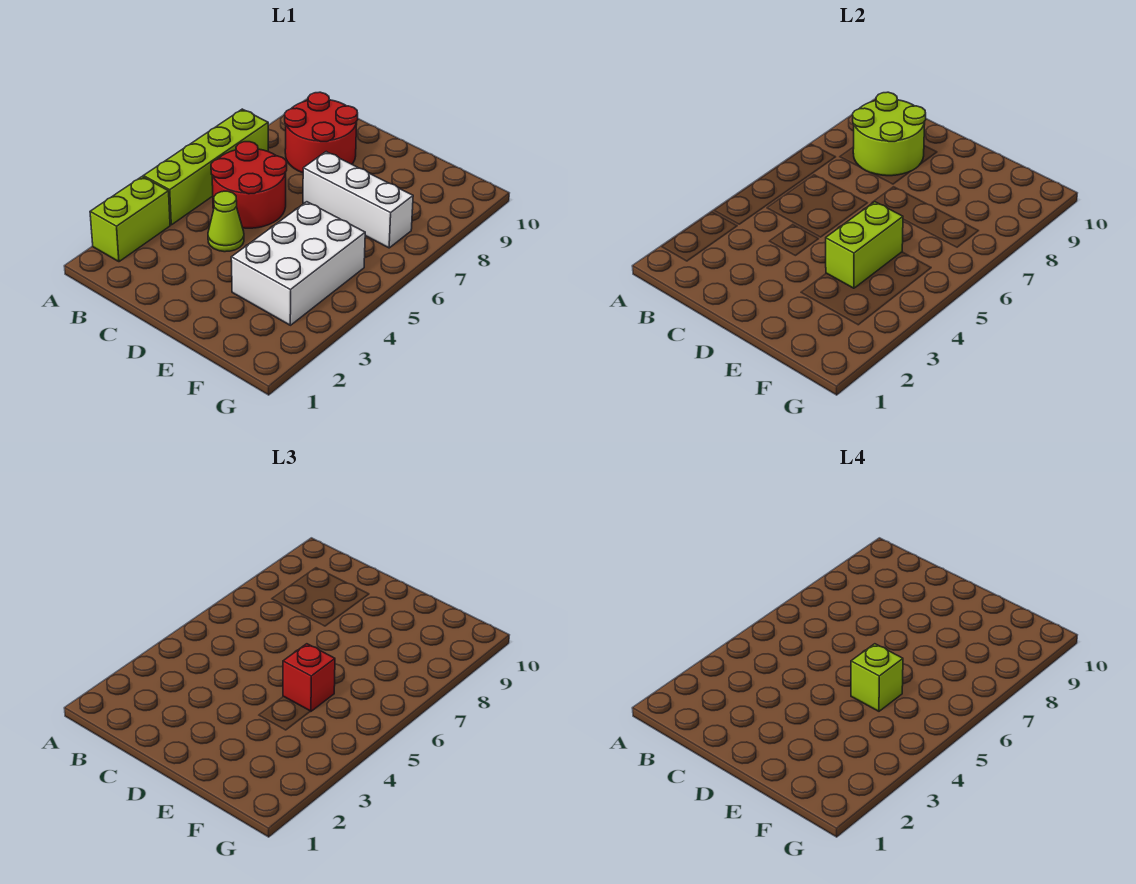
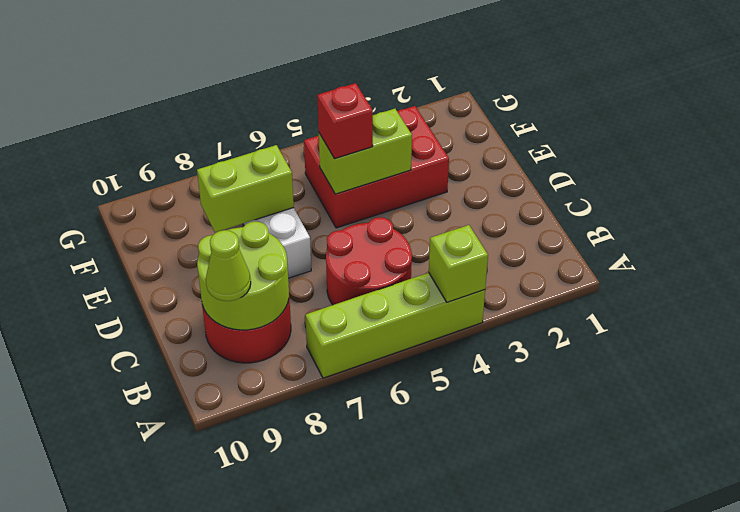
lime brick A2:A3 level 1 -> lime brick E7:E8 level 2
lime cone C4 level 1 -> lime cone B9 level 3
white brick E3:F5 level 1 -> red brick E3:F5 level 1
lime brick E5 level 4 -> lime brick A4 level 2

